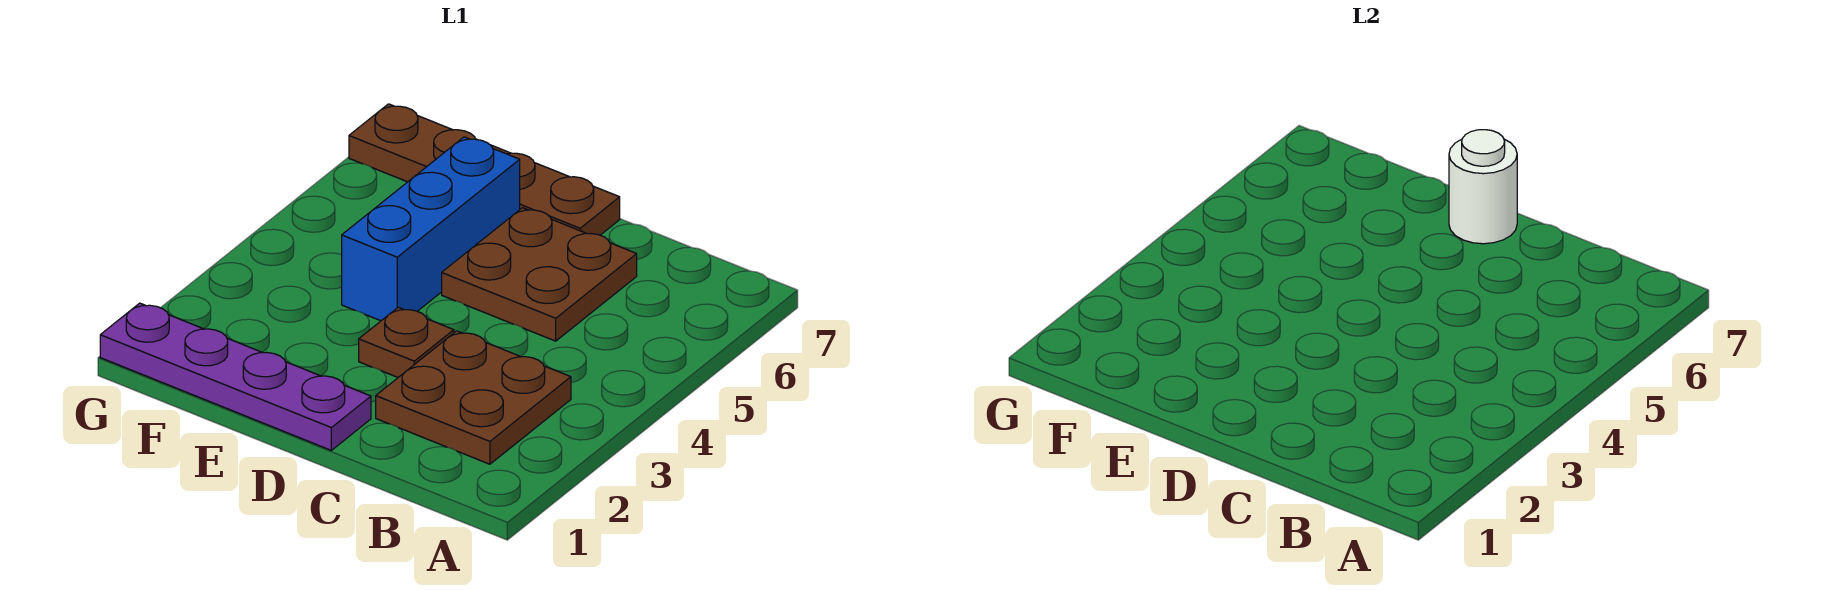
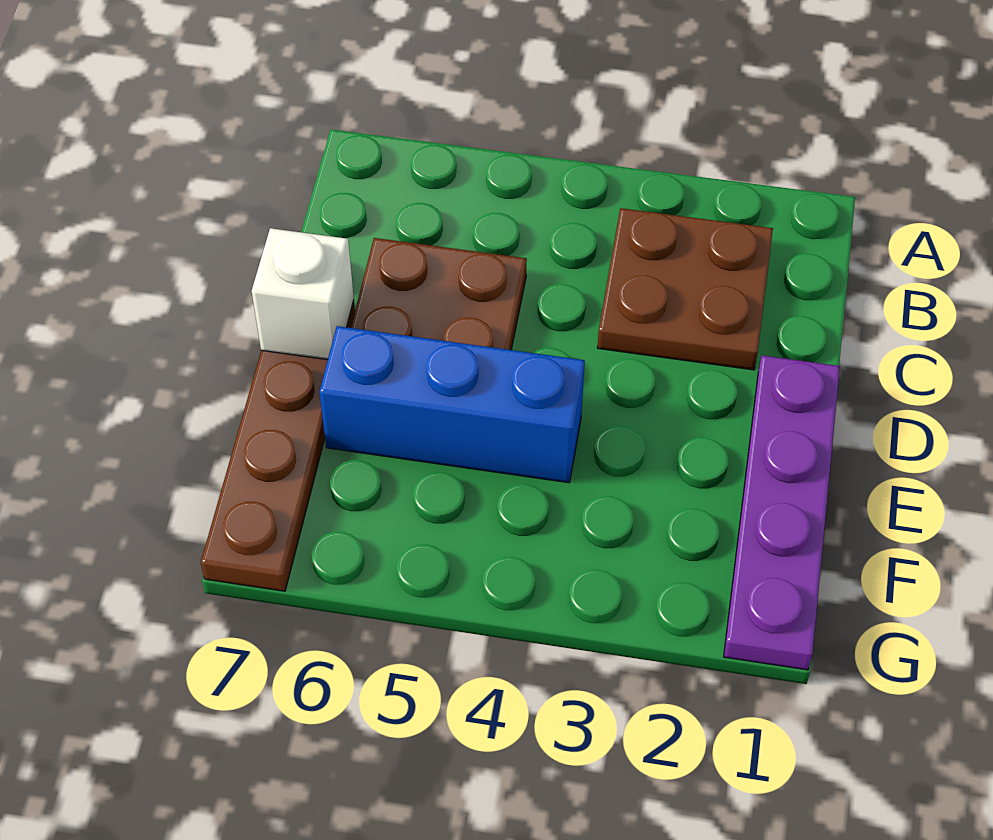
brown plate D3 level 1 -> none
white round brick D7 level 2 -> white brick D7 level 2

